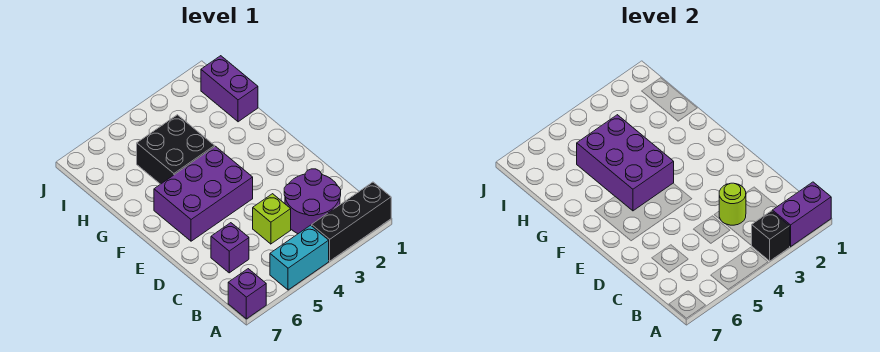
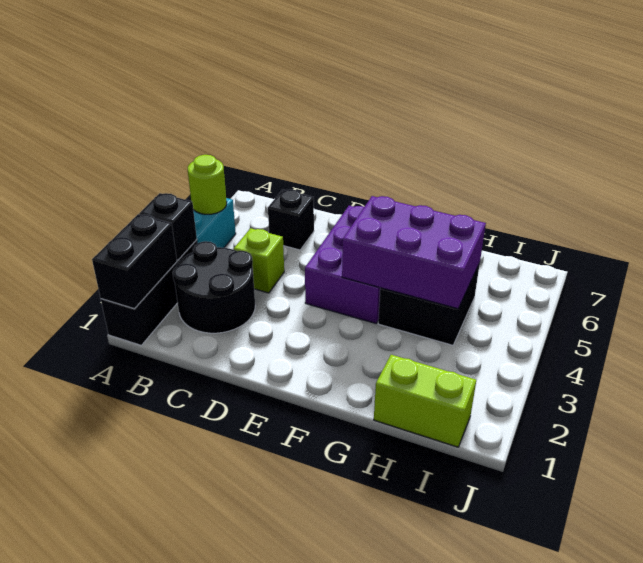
purple brick A1:A2 level 2 -> black brick A1:A2 level 2
purple brick A7 level 1 -> none
purple round brick B2:C3 level 1 -> black round brick B2:C3 level 1
lime round brick C3 level 2 -> lime round brick A5 level 2
purple brick C6 level 1 -> black brick C6 level 1
purple brick H1:I1 level 1 -> lime brick H1:I1 level 1

